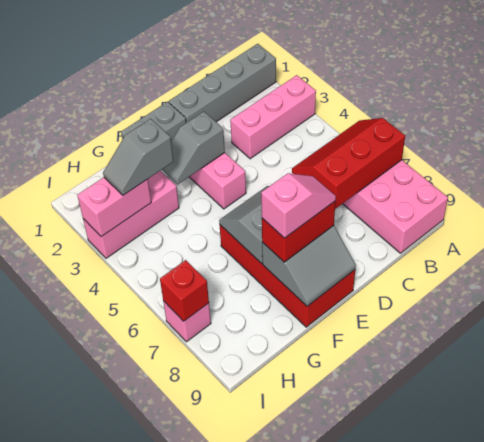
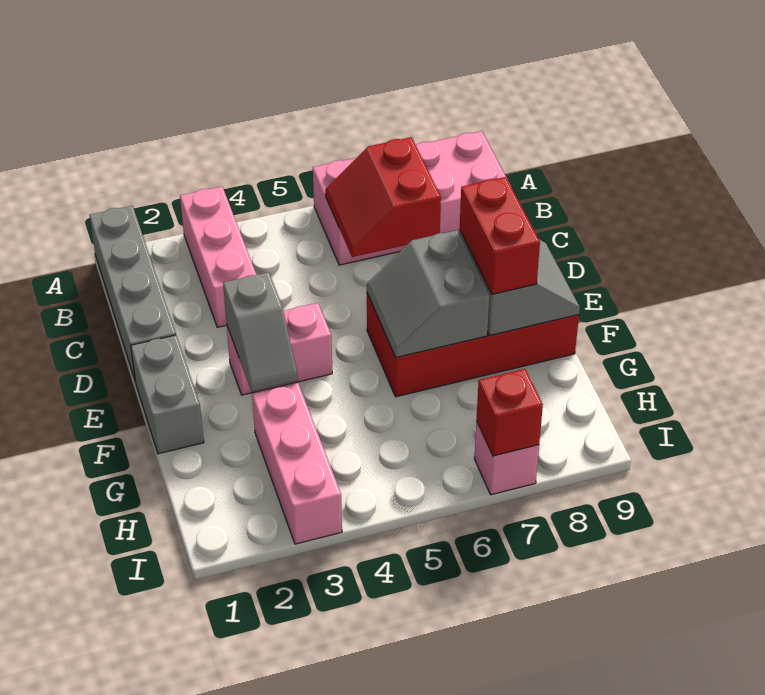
red slope A6:C7 level 2 top 7 -> red slope B6:C7 level 2 top 7
pink slope E8:F8 level 4 top F -> none
grey slope G3:H3 level 3 top G -> none
pink brick H3:I3 level 2 -> none

